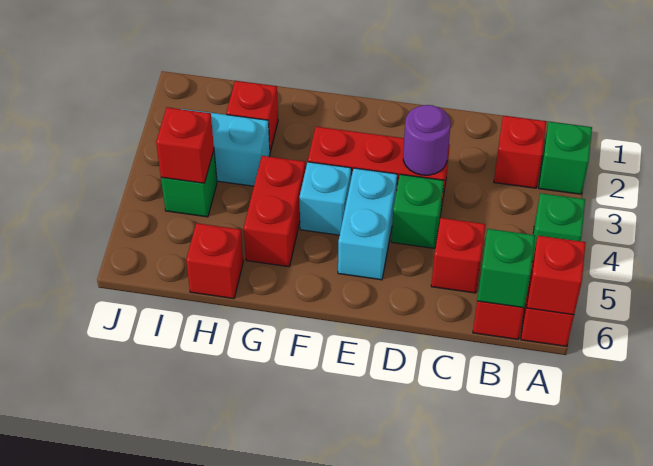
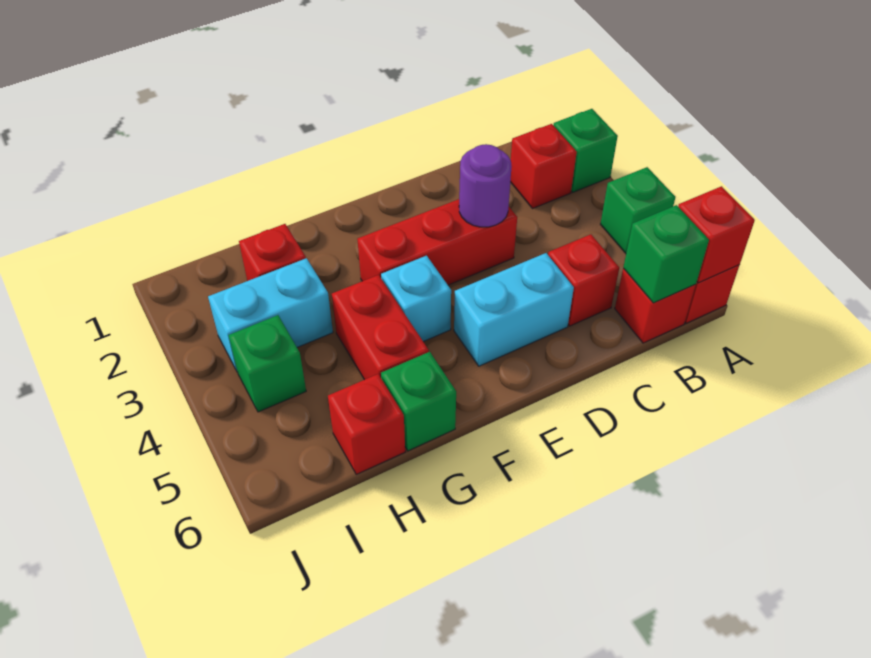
green brick D4 level 1 -> green brick G6 level 1
cyan brick E4:E5 level 1 -> cyan brick D5:E5 level 1
red brick I4 level 2 -> none

